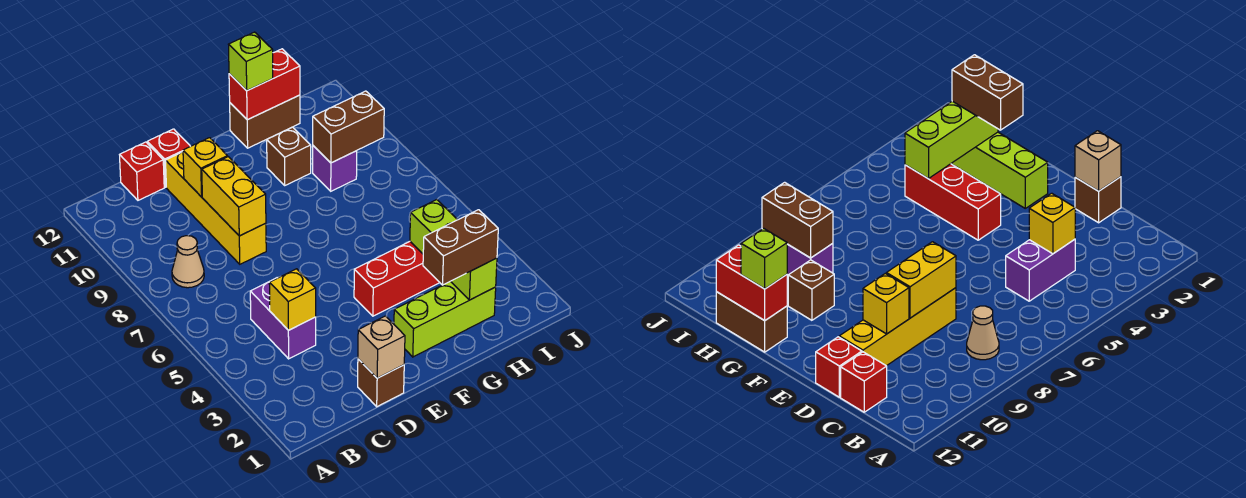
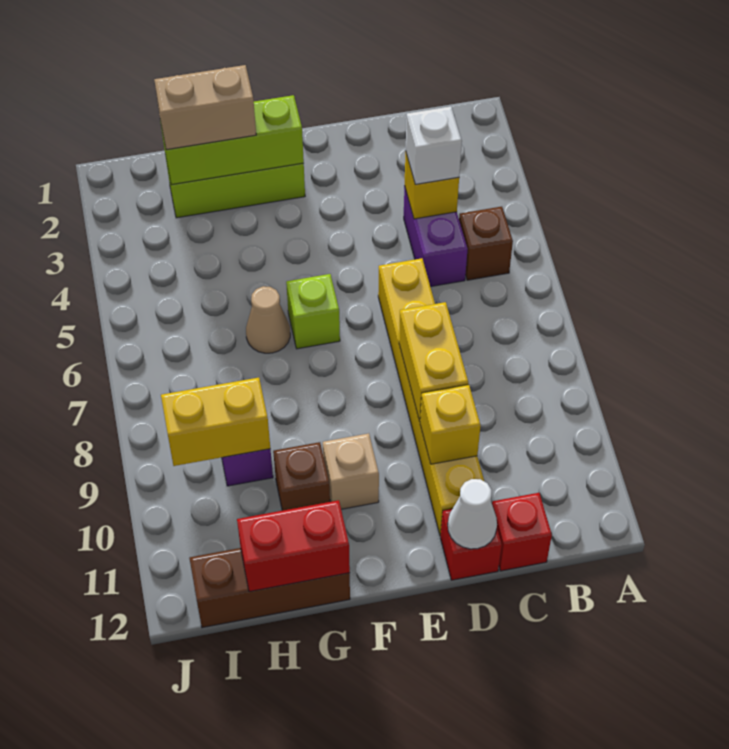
tan cone B8 level 1 -> tan cone G6 level 1
none -> white brick C4 level 3
brown brick D1 level 1 -> brown brick B5 level 1
tan brick D1 level 2 -> tan brick F10 level 1
yellow brick D8:D11 level 1 -> yellow brick D6:D11 level 1
none -> white cone D12 level 2
red brick F4:H4 level 1 -> none
brown brick G2:H2 level 3 -> tan brick G2:H2 level 3
brown brick G12:H12 level 1 -> brown brick G12:I12 level 1
lime brick G12 level 3 -> lime brick F6 level 1
lime brick H2:H4 level 2 -> lime brick F2:H2 level 2
brown brick H9:I9 level 2 -> yellow brick H9:I9 level 2

